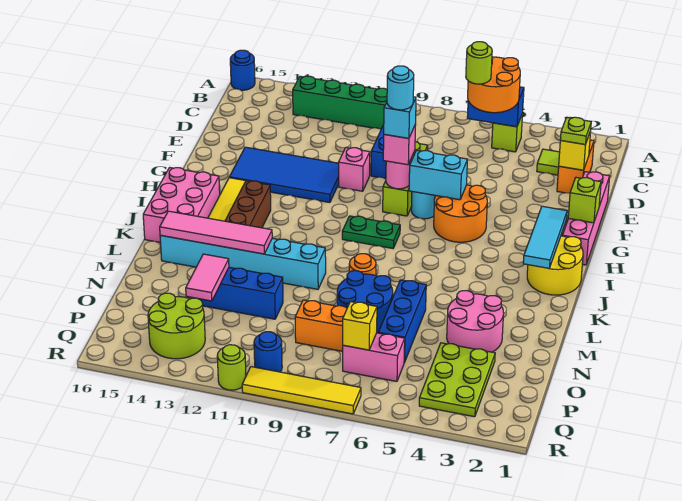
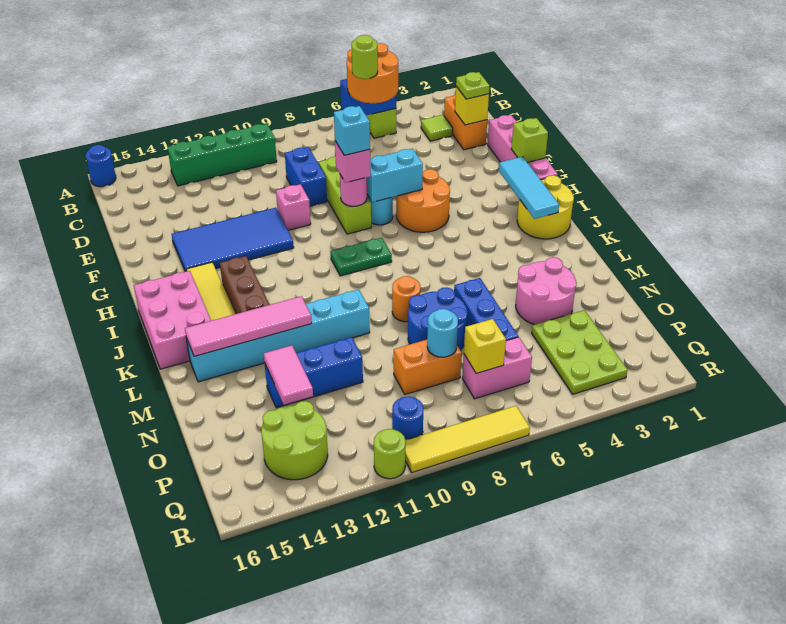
cyan round brick G8 level 5 -> cyan round brick O8 level 2

